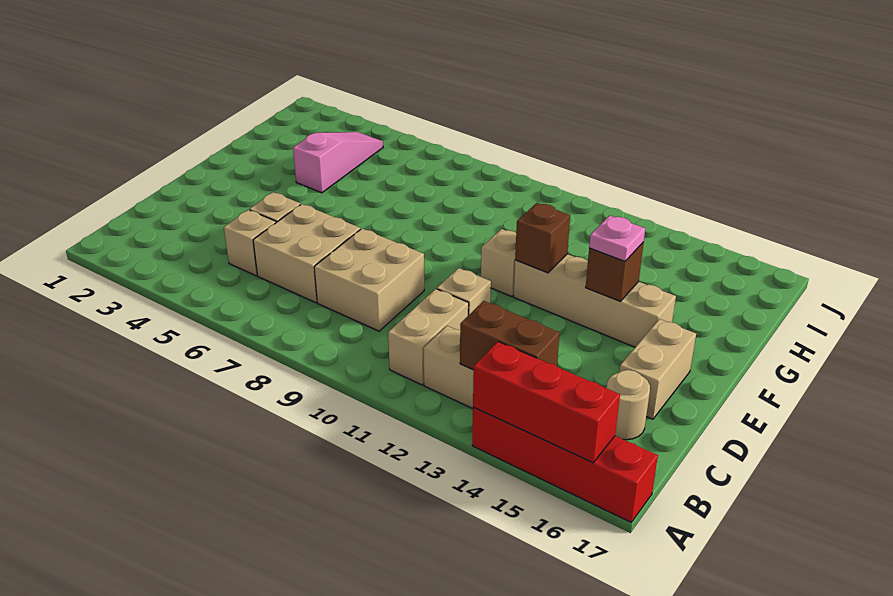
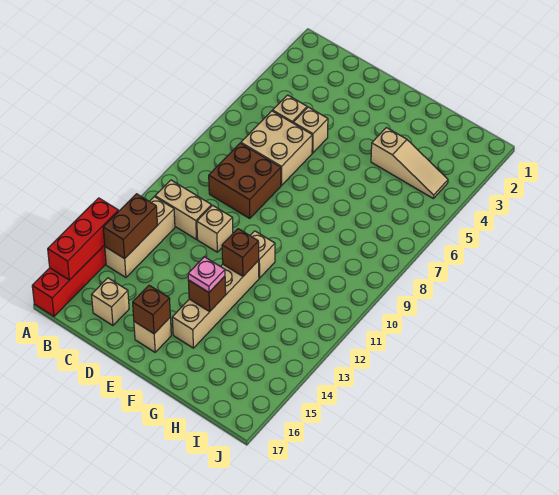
tan brick C8:D9 level 1 -> brown brick C8:D9 level 1
tan round brick C16 level 1 -> tan brick C16 level 1
tan brick D16:E16 level 1 -> tan brick E16 level 1
none -> brown brick E16 level 2
pink slope G4:I4 level 1 top G -> tan slope G4:I4 level 1 top G

